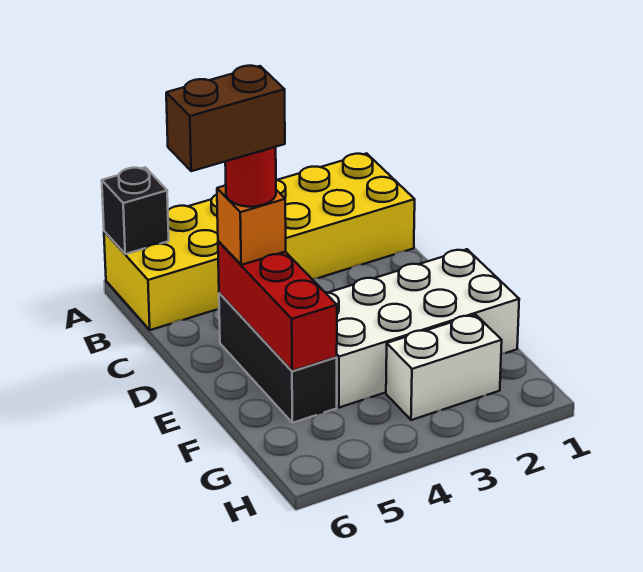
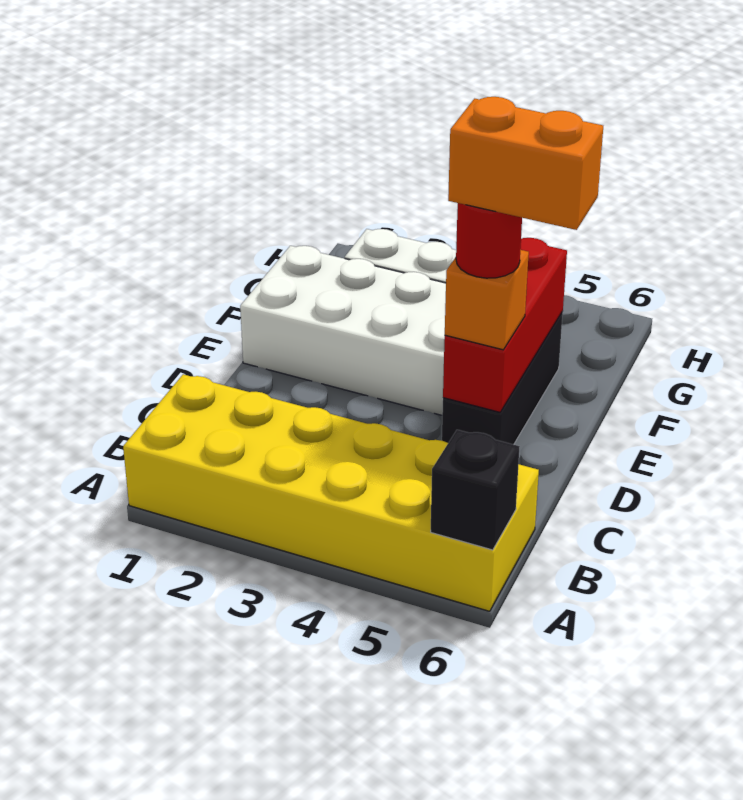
brown brick D5:D6 level 5 -> orange brick D5:D6 level 5

